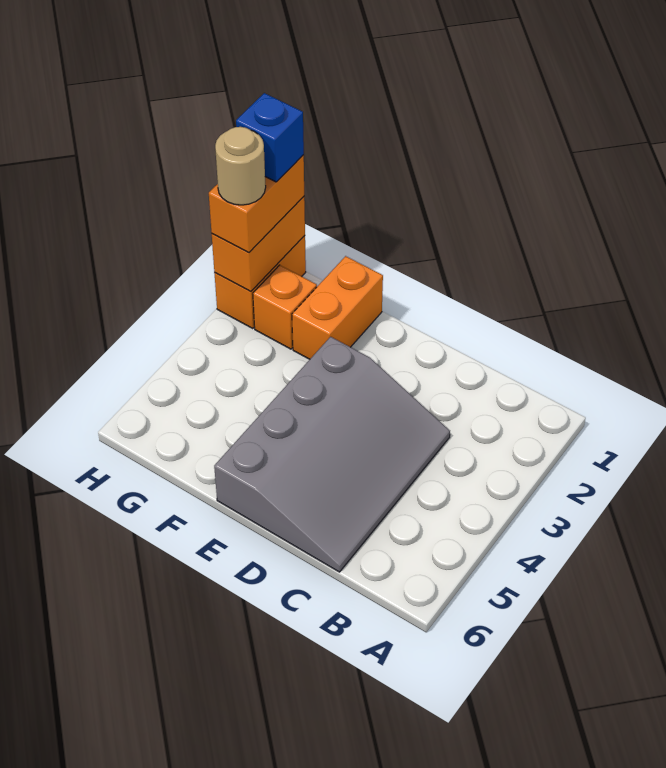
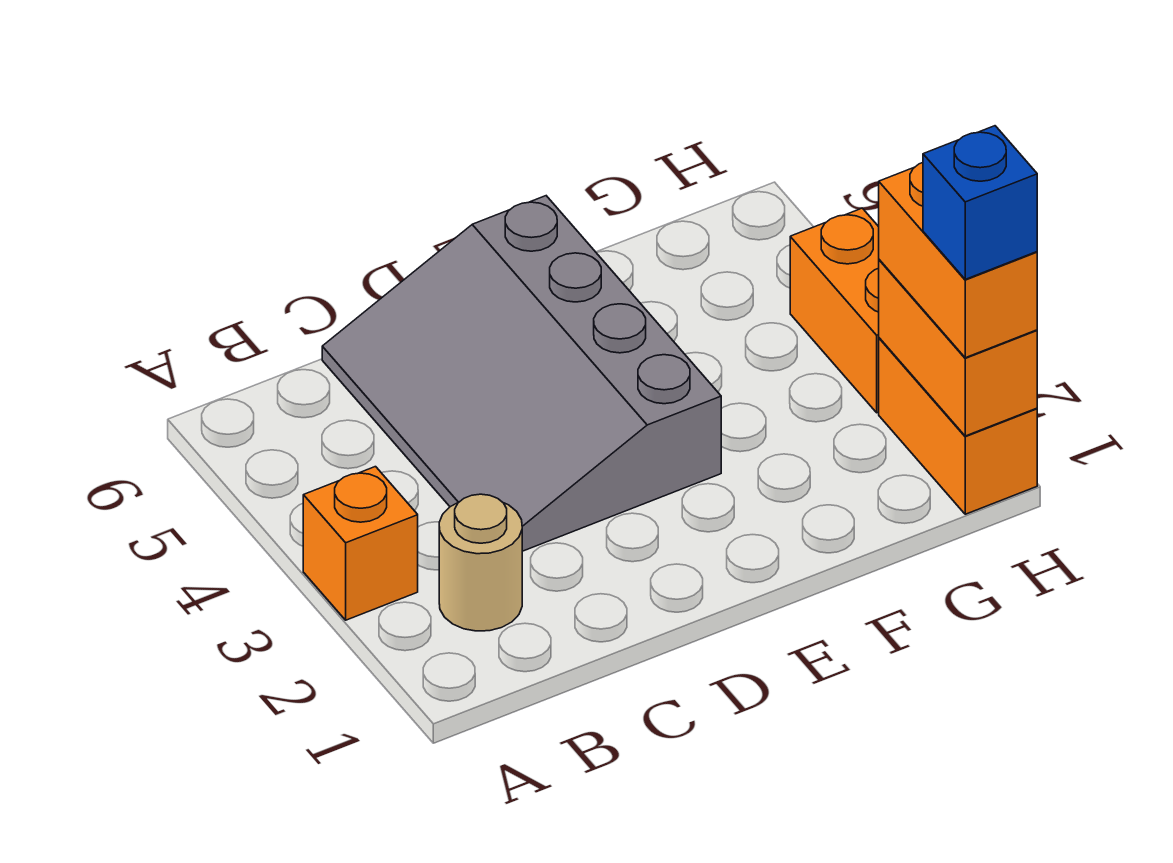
orange brick F1:F2 level 1 -> orange brick H3:H4 level 1
orange brick G2 level 1 -> orange brick A3 level 1
tan round brick H2 level 4 -> tan round brick B2 level 1

